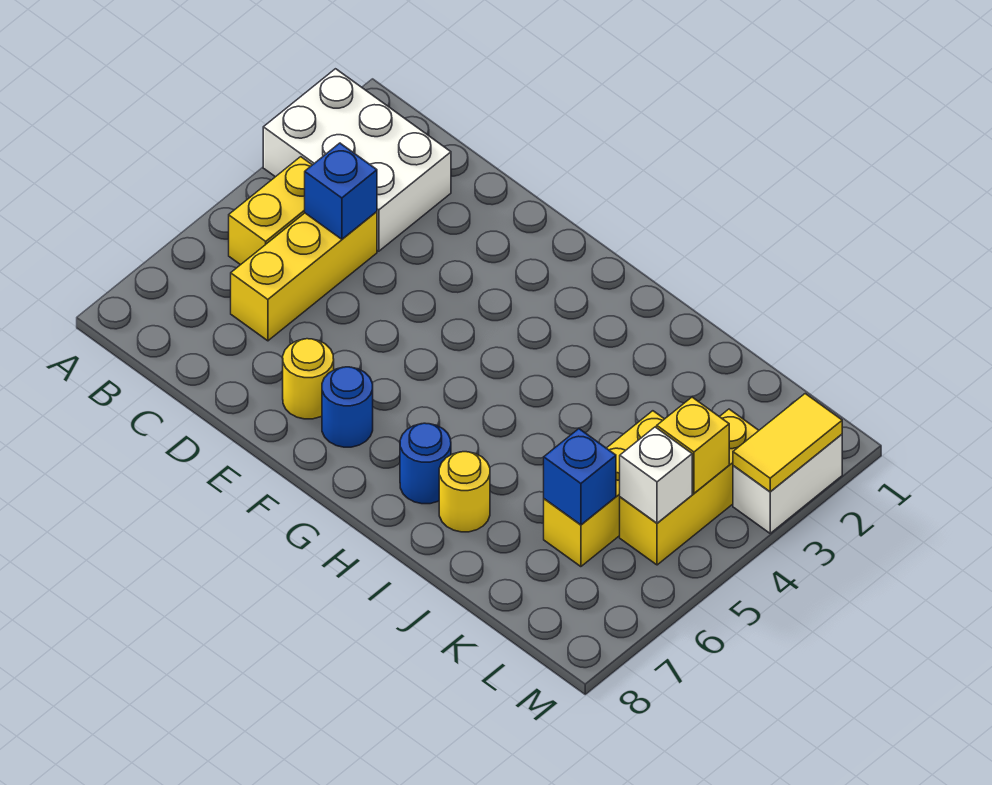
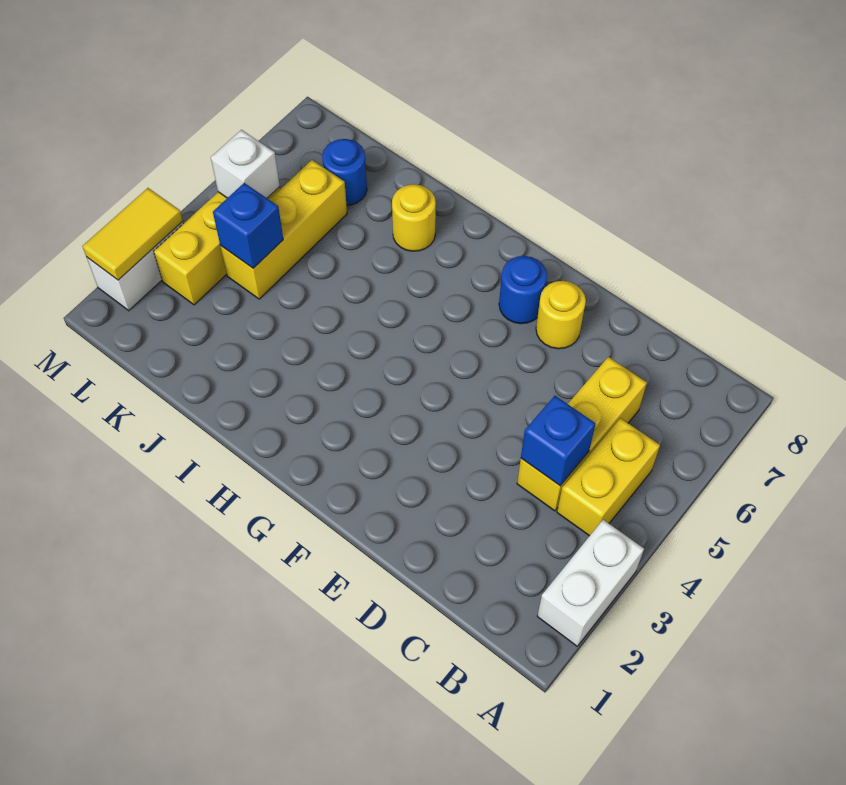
white brick A2:C3 level 1 -> white brick A2:A3 level 1
blue round brick H7 level 1 -> blue round brick K7 level 1
blue brick K6 level 2 -> blue brick K4 level 2
yellow brick L4 level 2 -> none

